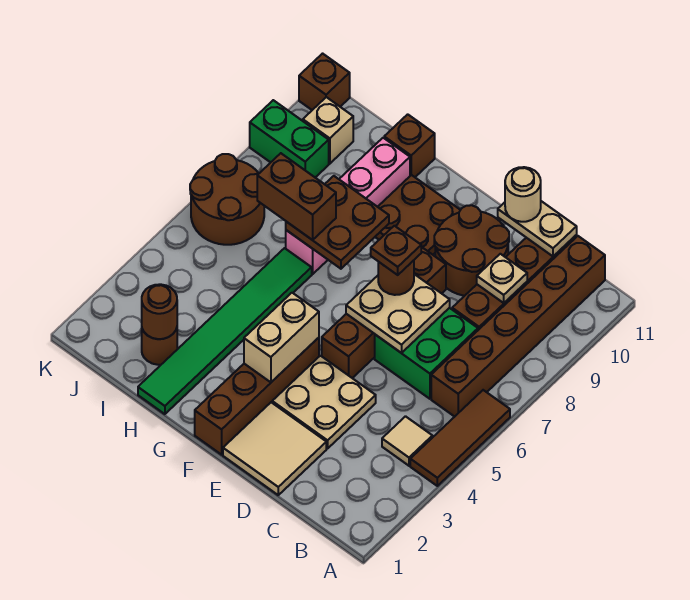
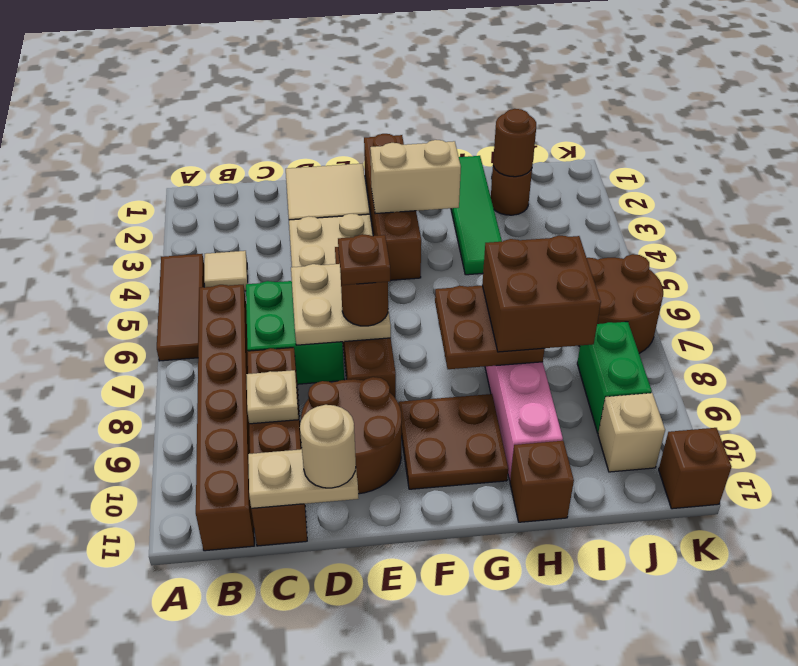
tan brick F3:F4 level 2 -> tan brick F3:G3 level 2
green tile H1:H6 level 1 -> green tile H1:H4 level 1
brown brick H7:I7 level 3 -> brown brick H7:I8 level 3
green brick J9:K9 level 1 -> green brick J8:J9 level 1

